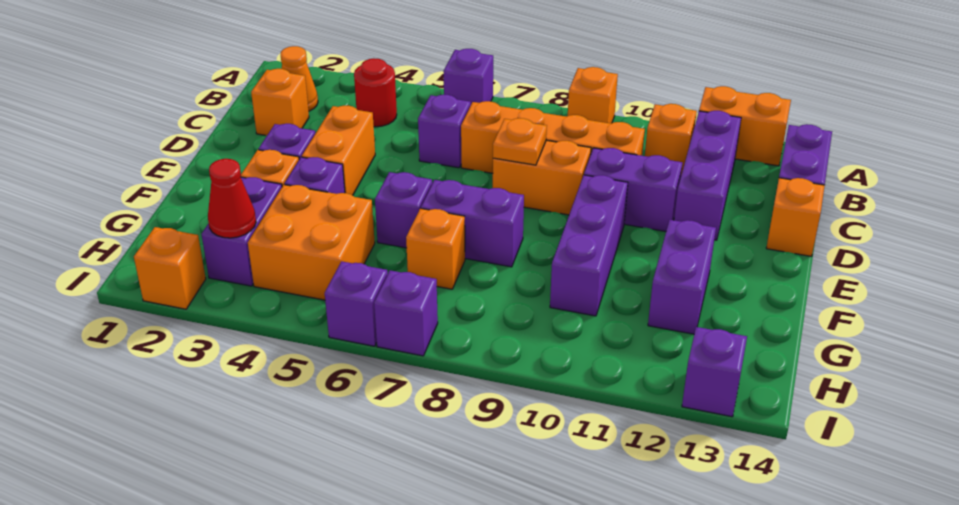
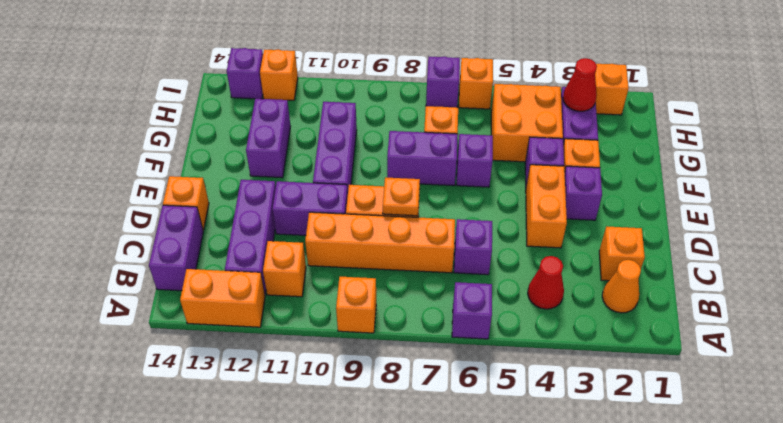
red round brick B4 level 1 -> red cone B4 level 1
purple brick I6 level 1 -> orange brick I6 level 1
none -> orange brick I12 level 1

